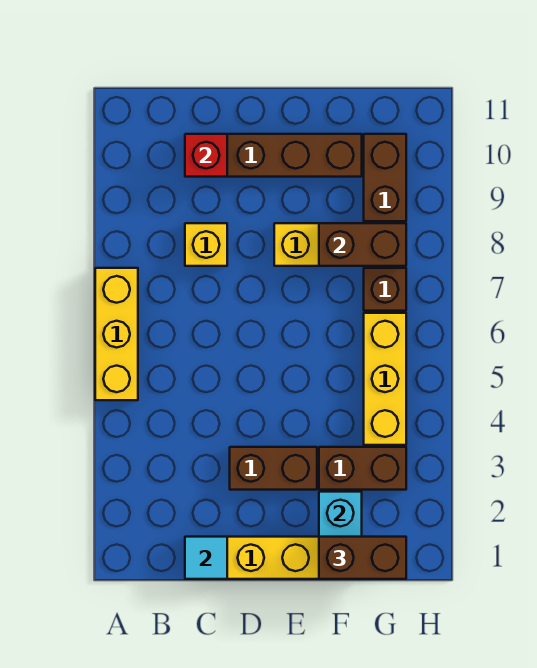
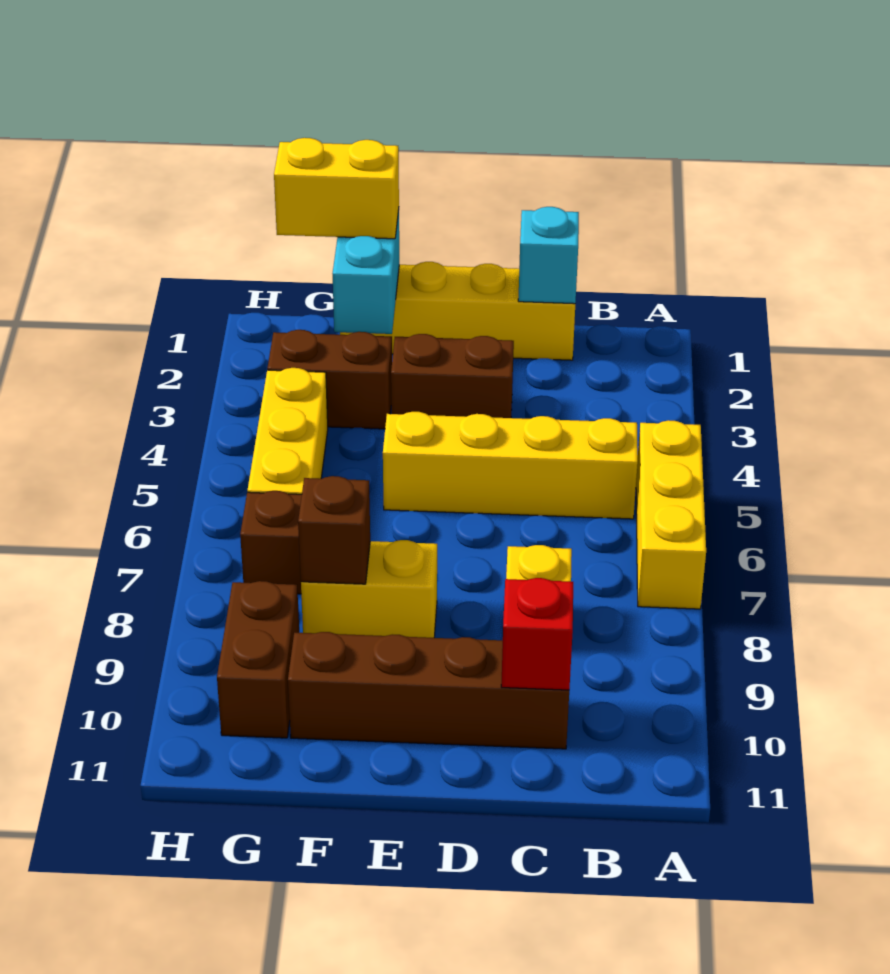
none -> yellow brick B5:E5 level 1
cyan tile C1 level 2 -> cyan brick C1 level 2
brown brick F1:G1 level 3 -> yellow brick F1:G1 level 3
brown brick F8:G8 level 2 -> brown brick F8 level 2

